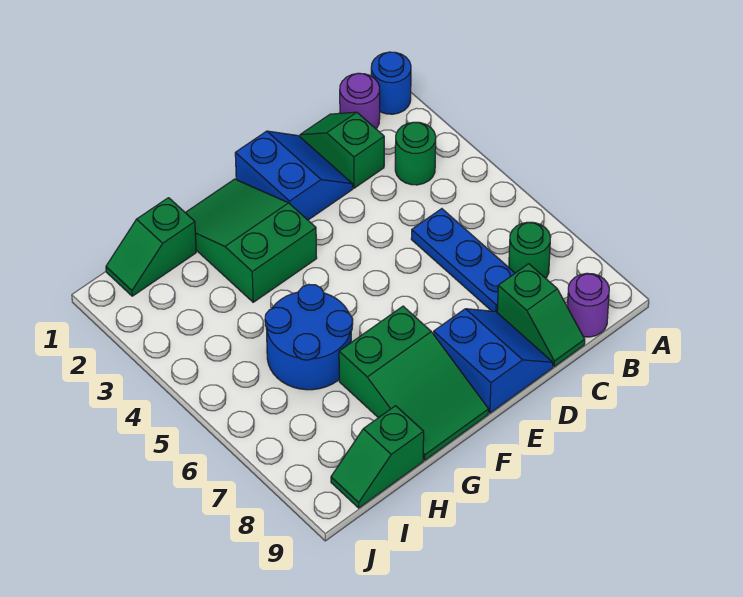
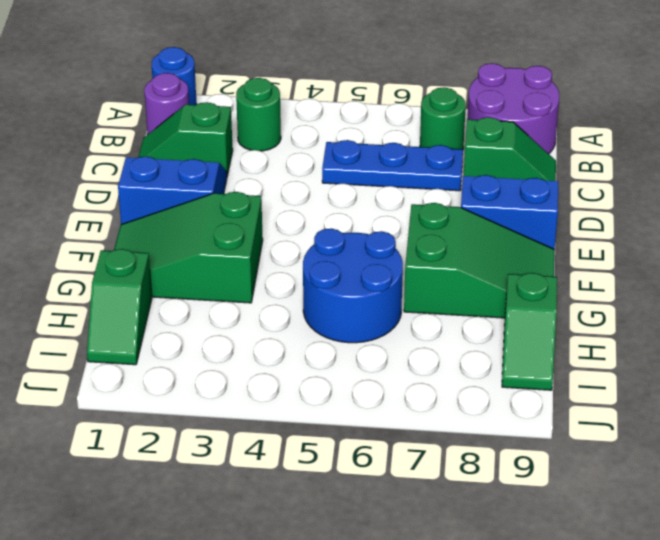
purple round brick B9 level 1 -> purple round brick A8:B9 level 1

